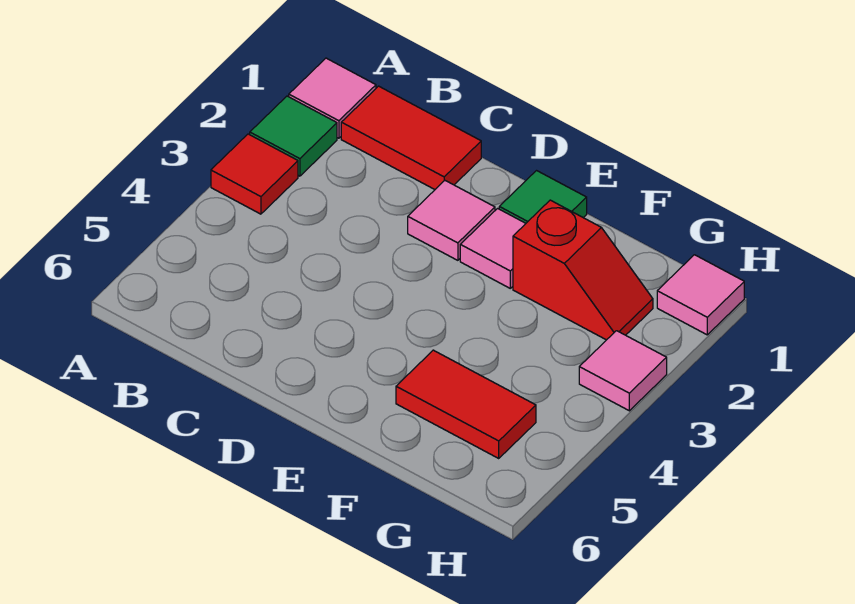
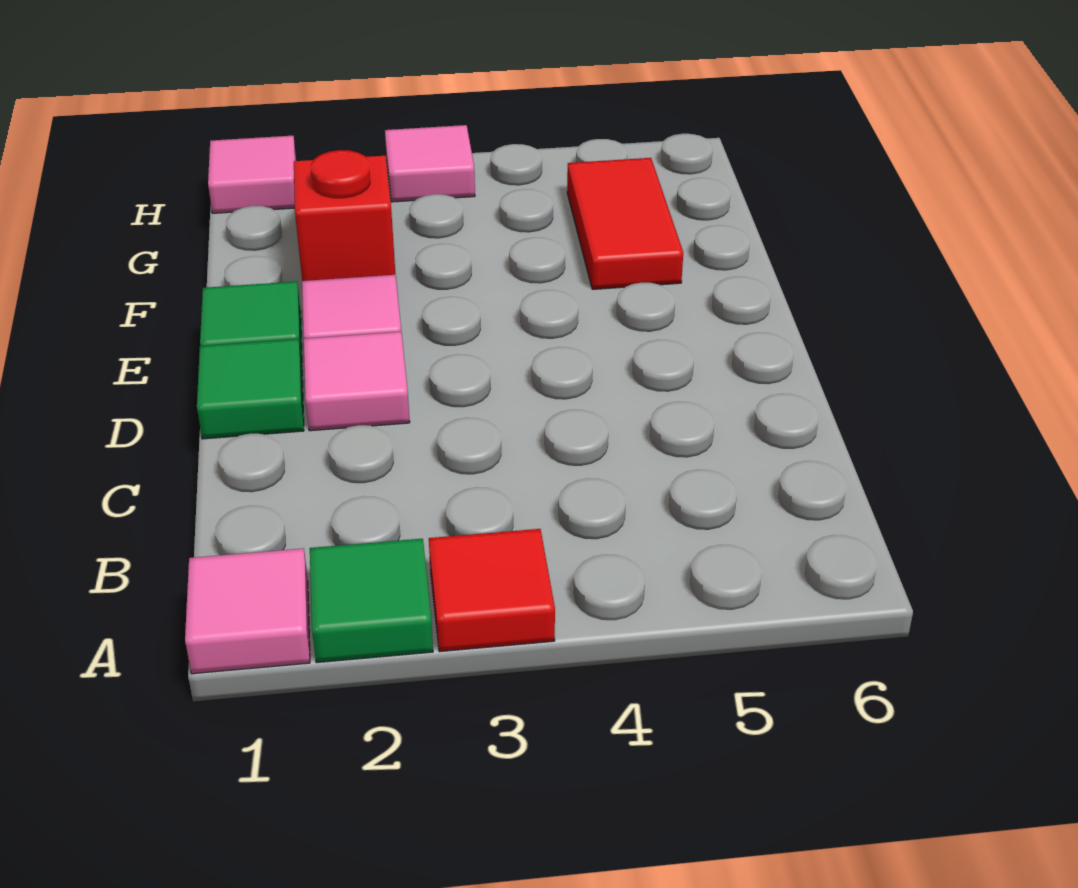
red tile B1:C1 level 1 -> none
none -> green tile D1 level 1

